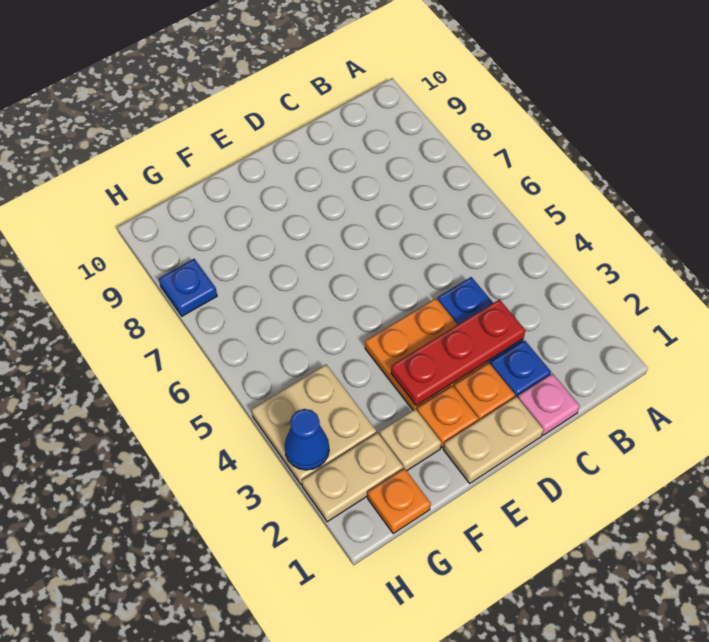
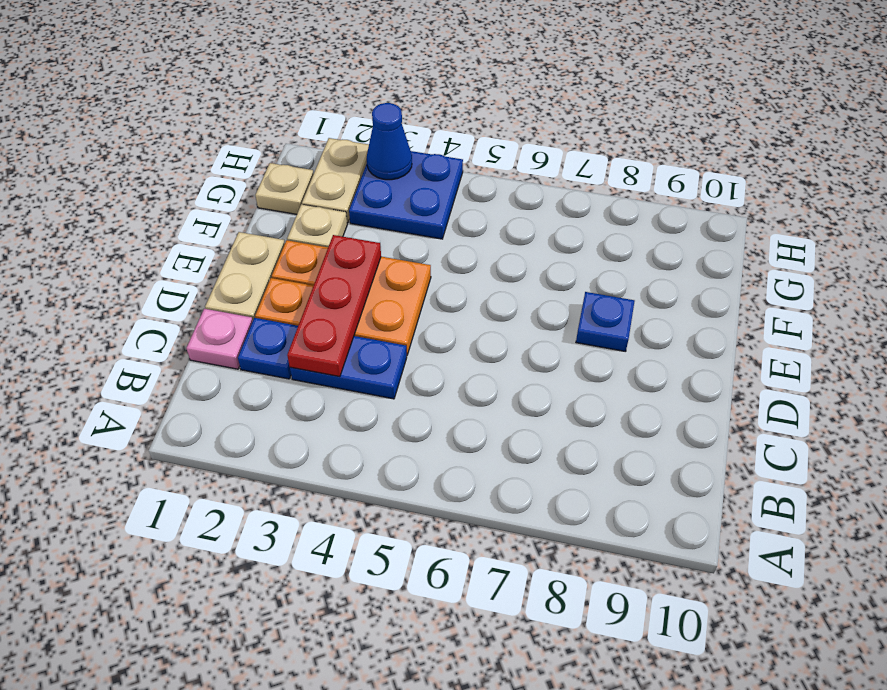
orange plate G1 level 1 -> tan plate G1 level 1
tan plate G3:H4 level 1 -> blue plate G3:H4 level 1
blue plate H8 level 1 -> blue plate E8 level 1

